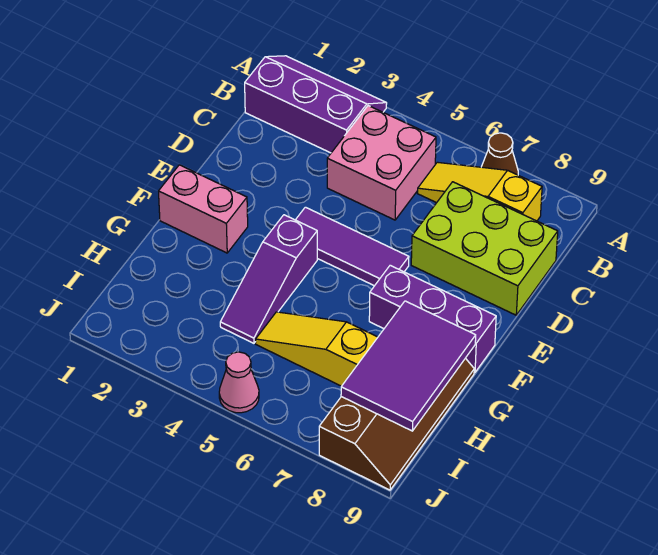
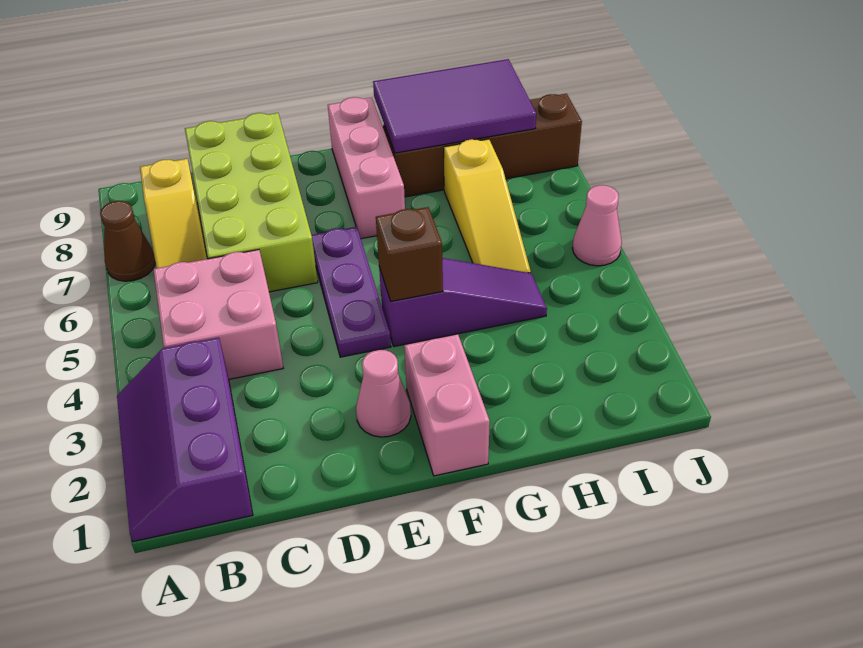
lime brick C7:D9 level 1 -> lime brick C6:D9 level 1
none -> pink cone E2 level 1
purple tile E4:E6 level 1 -> purple plate E4:E6 level 1
none -> brown brick F4 level 2
purple brick F7:F9 level 1 -> pink brick F7:F9 level 1

